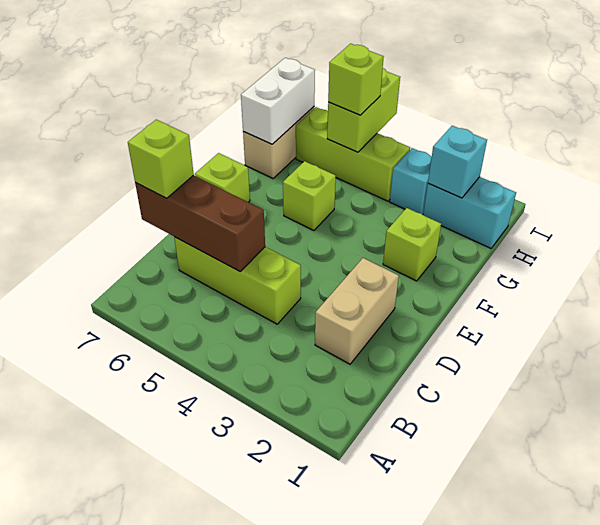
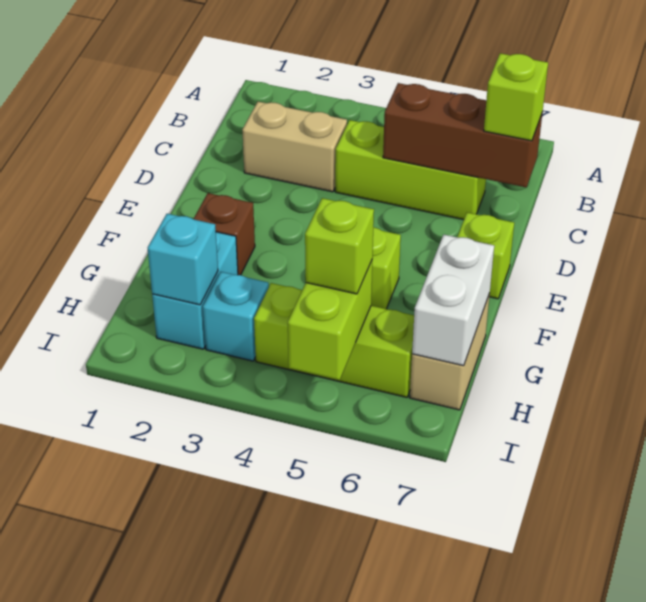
tan brick C2:D2 level 1 -> tan brick C2:C3 level 1
lime brick F2 level 1 -> brown brick F2 level 1
cyan brick H1:H2 level 1 -> cyan brick G2:H2 level 1

